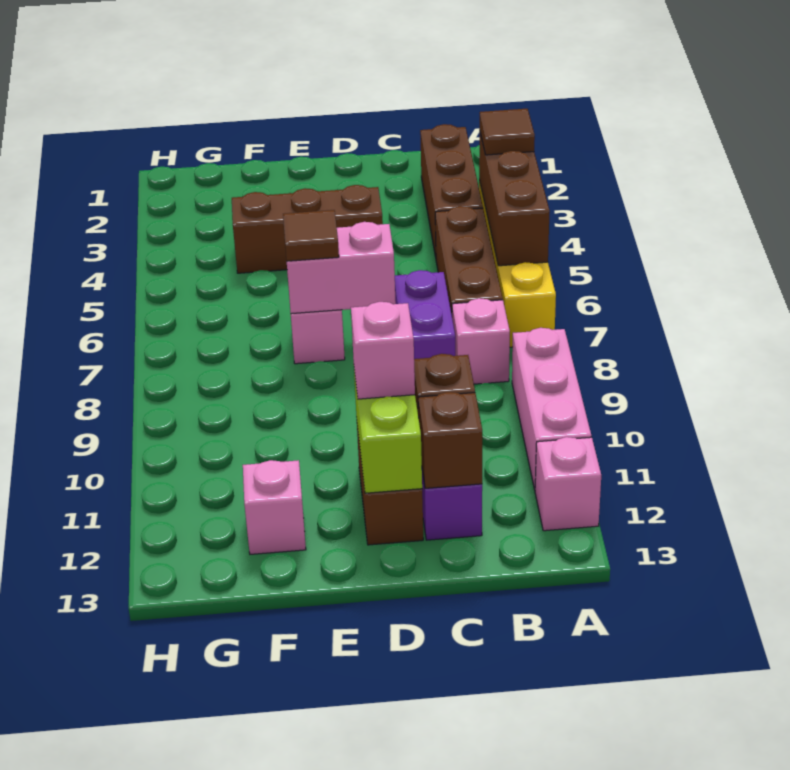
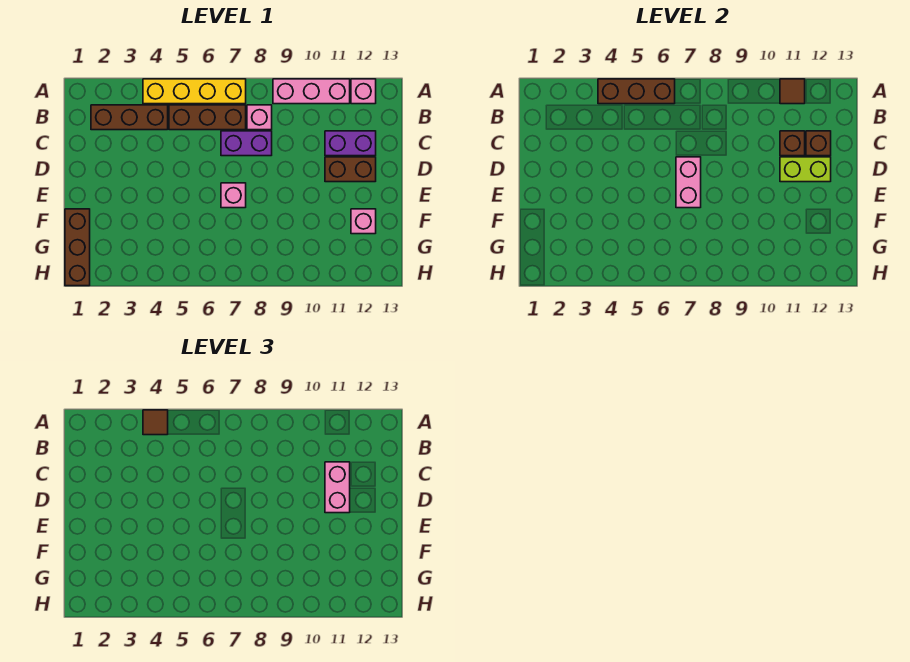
brown brick D4:F4 level 1 -> brown brick F1:H1 level 1
pink brick D11 level 3 -> pink brick C11:D11 level 3
brown tile E7 level 3 -> brown tile A11 level 2

